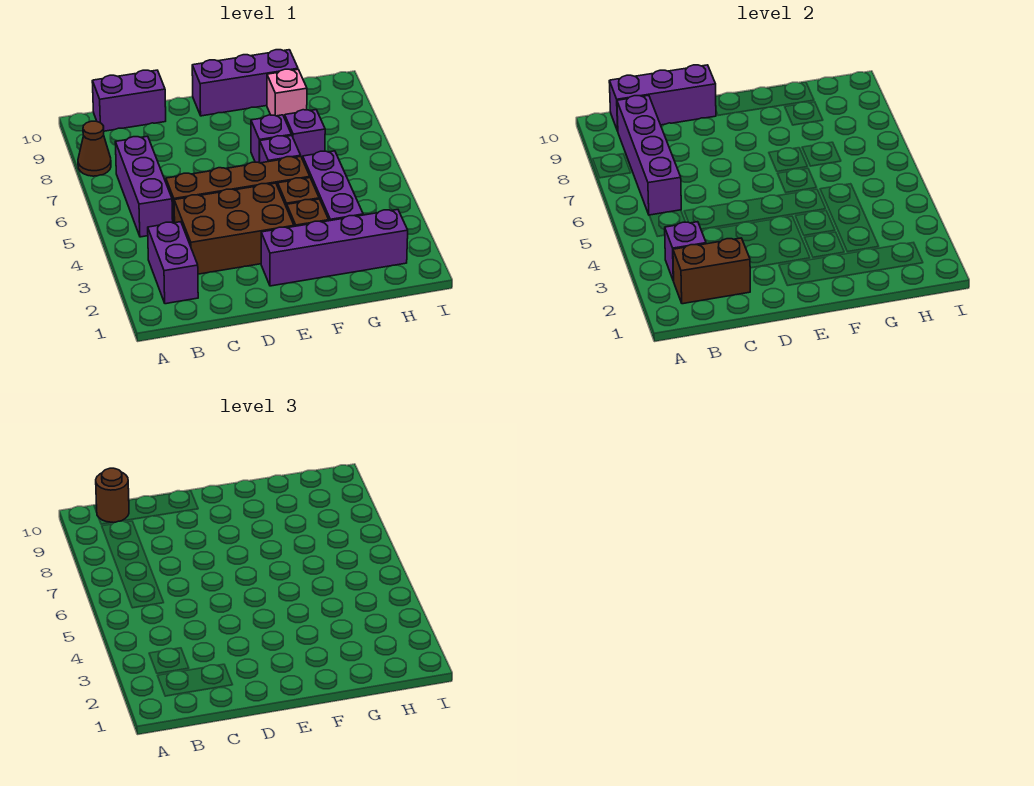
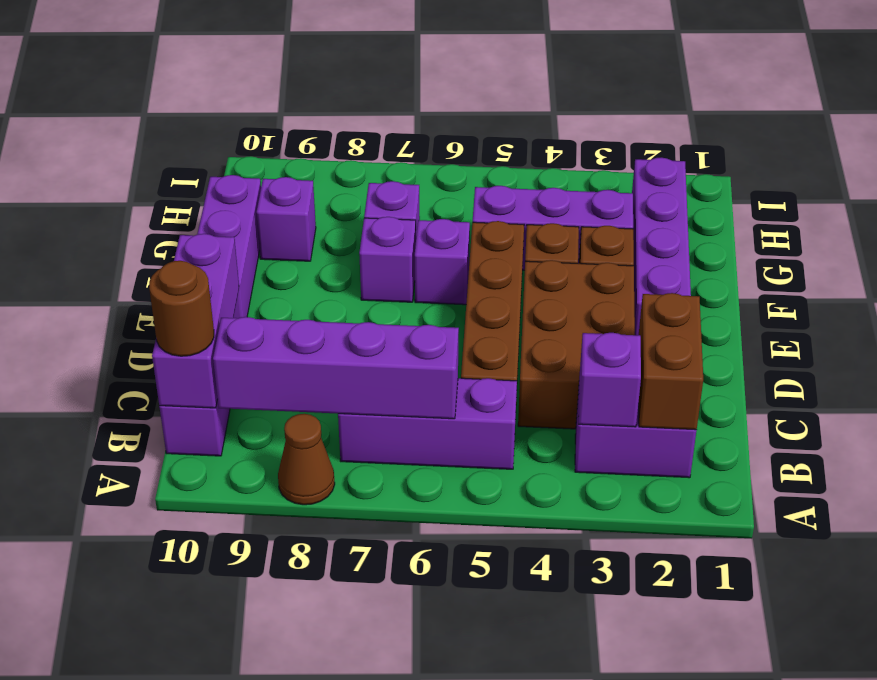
pink brick G9 level 1 -> purple brick G9 level 1

